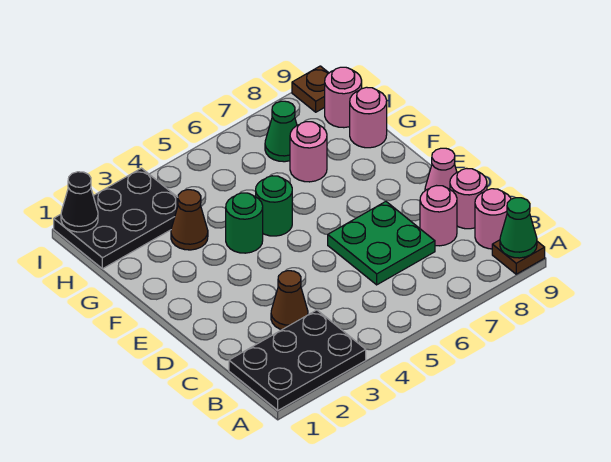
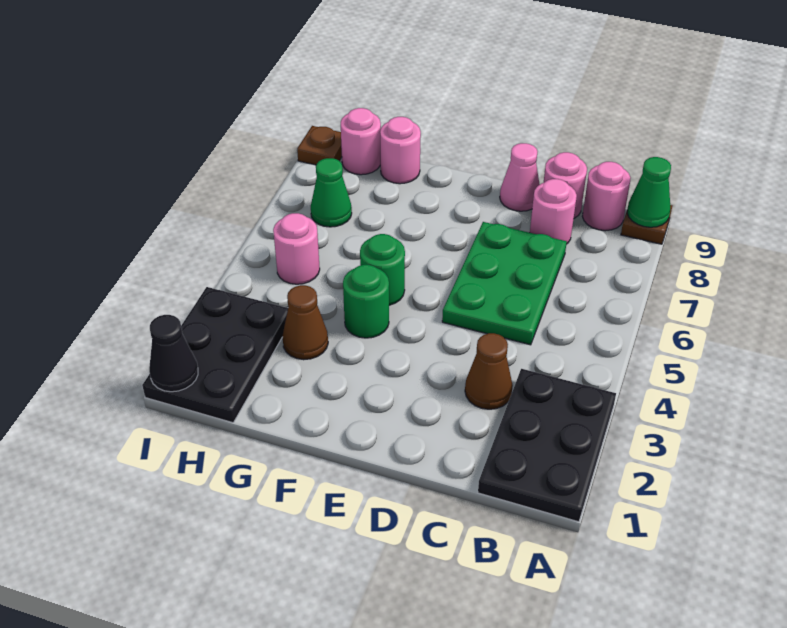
green plate C6:D7 level 1 -> green plate C5:D7 level 1
pink round brick G7 level 1 -> pink round brick H5 level 1

